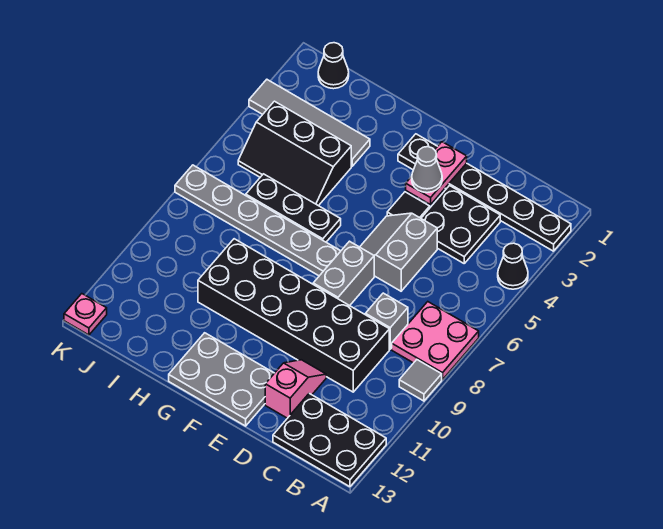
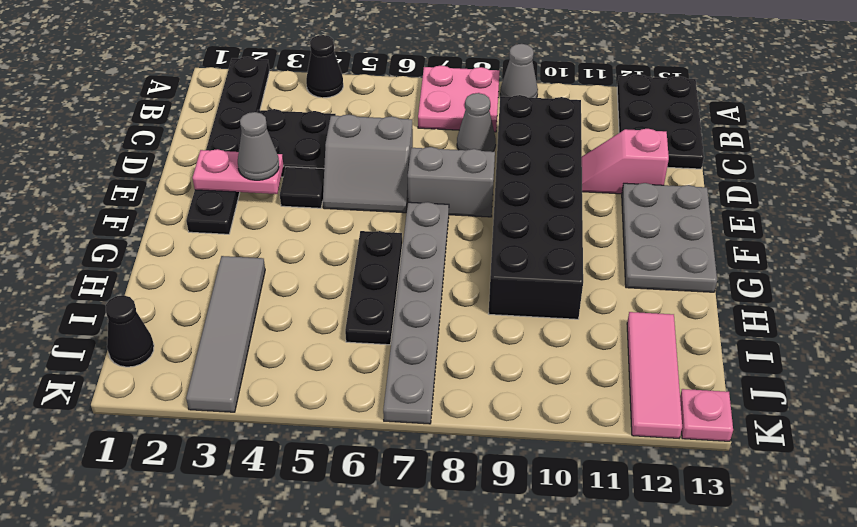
grey tile A9 level 1 -> grey cone A9 level 1
grey brick C8 level 1 -> grey cone C8 level 1
black slope H4:J5 level 1 top 4 -> none
none -> pink tile I12:K12 level 1

